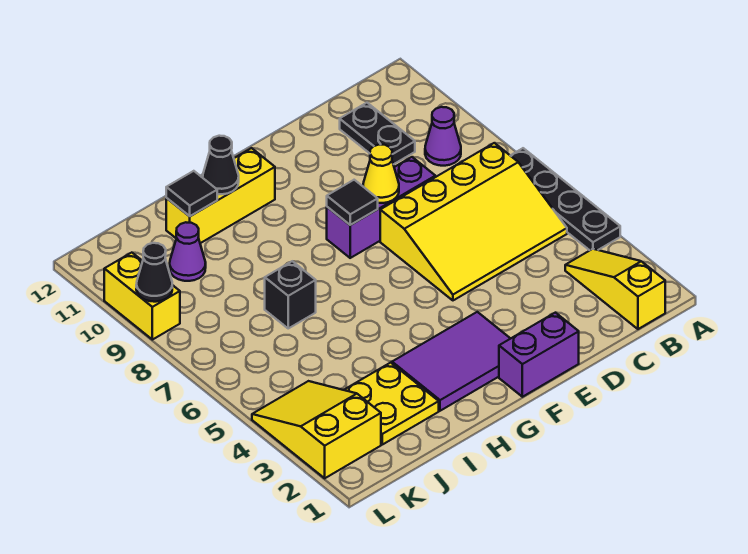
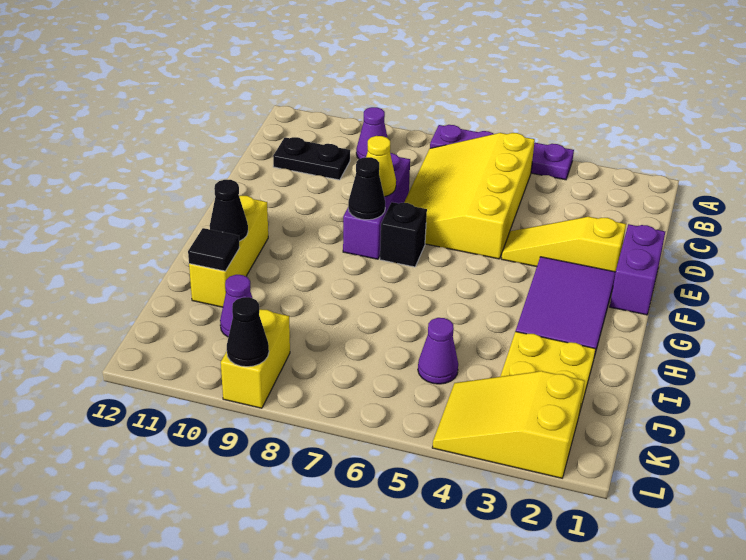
black plate A4:A7 level 1 -> purple plate A4:A7 level 1
yellow slope B1:B3 level 1 top 1 -> yellow slope E2:E4 level 1 top 2
yellow slope B5:E7 level 1 top 7 -> yellow slope B5:E7 level 1 top 5
black tile F8 level 2 -> black cone F8 level 2
black brick I7 level 1 -> black brick F7 level 1
none -> purple cone J5 level 1
yellow brick L9:L10 level 1 -> yellow brick K9:L9 level 1

